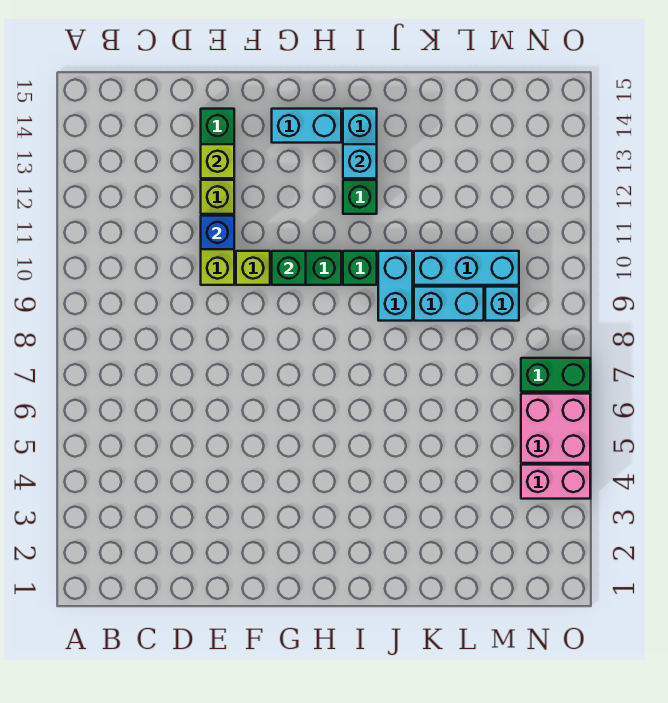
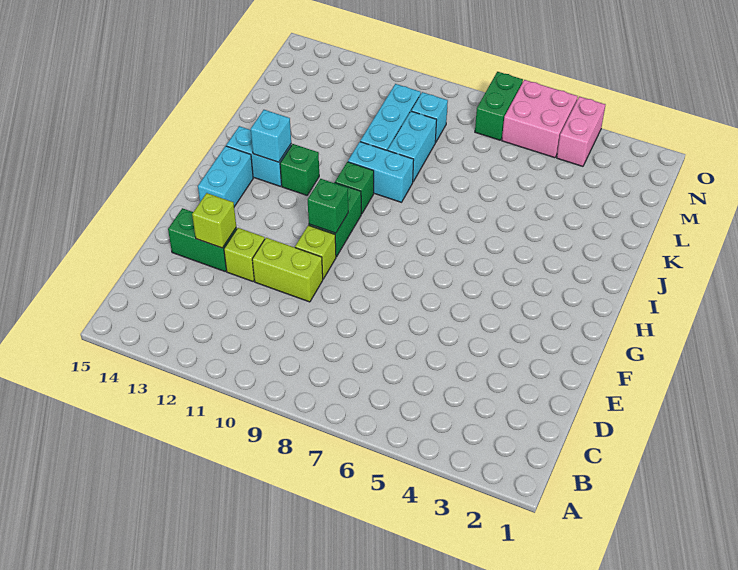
blue brick E11 level 2 -> none

